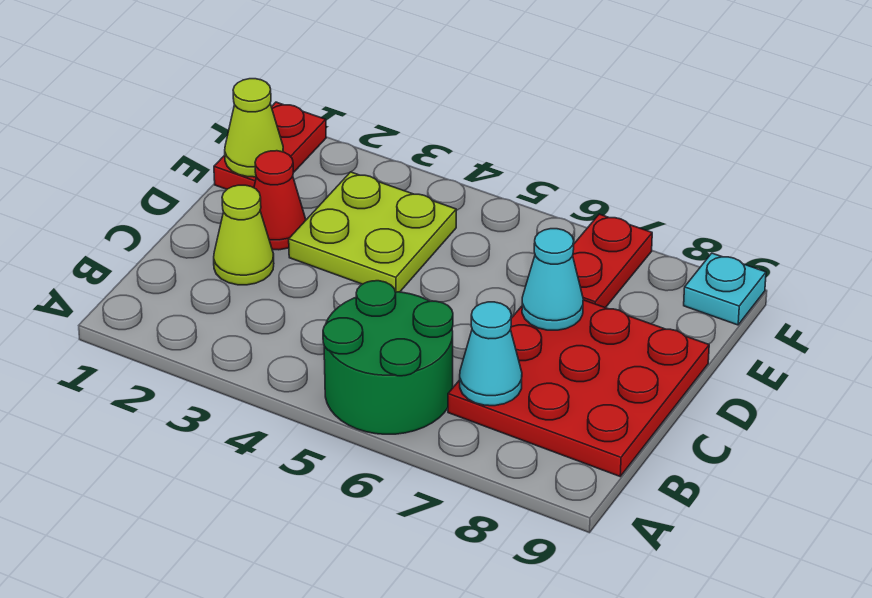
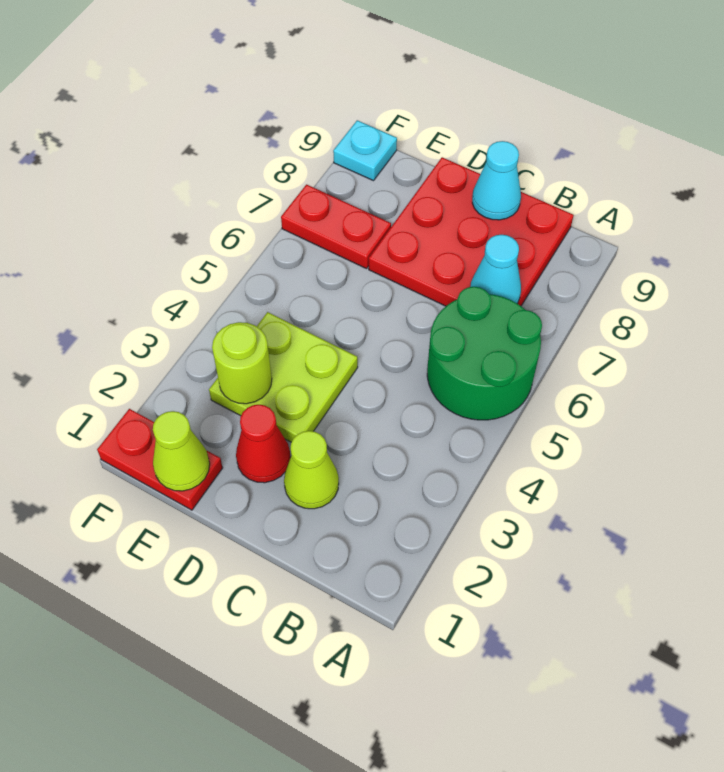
cyan cone D7 level 2 -> cyan cone C9 level 2
none -> lime round brick E3 level 2

